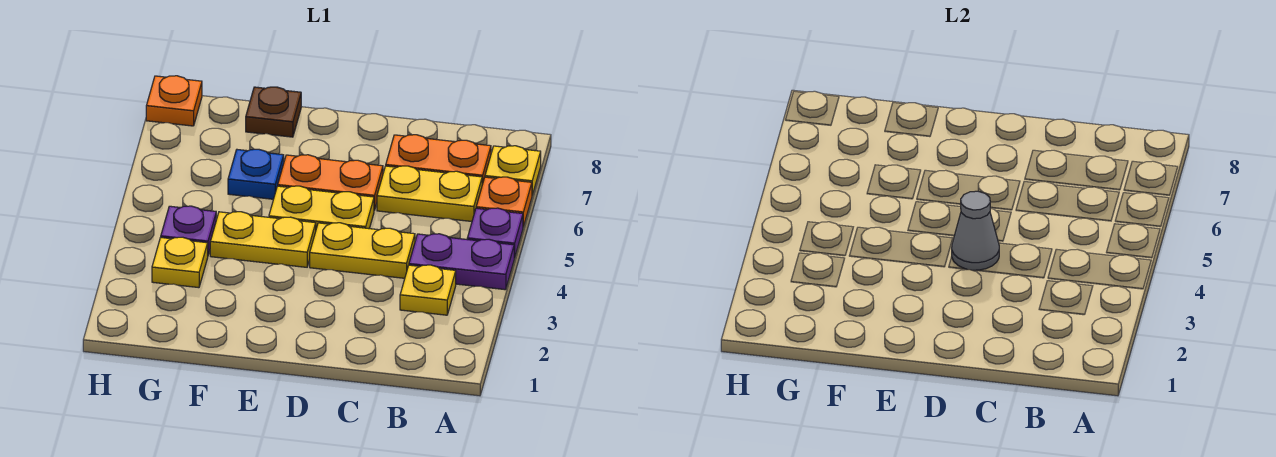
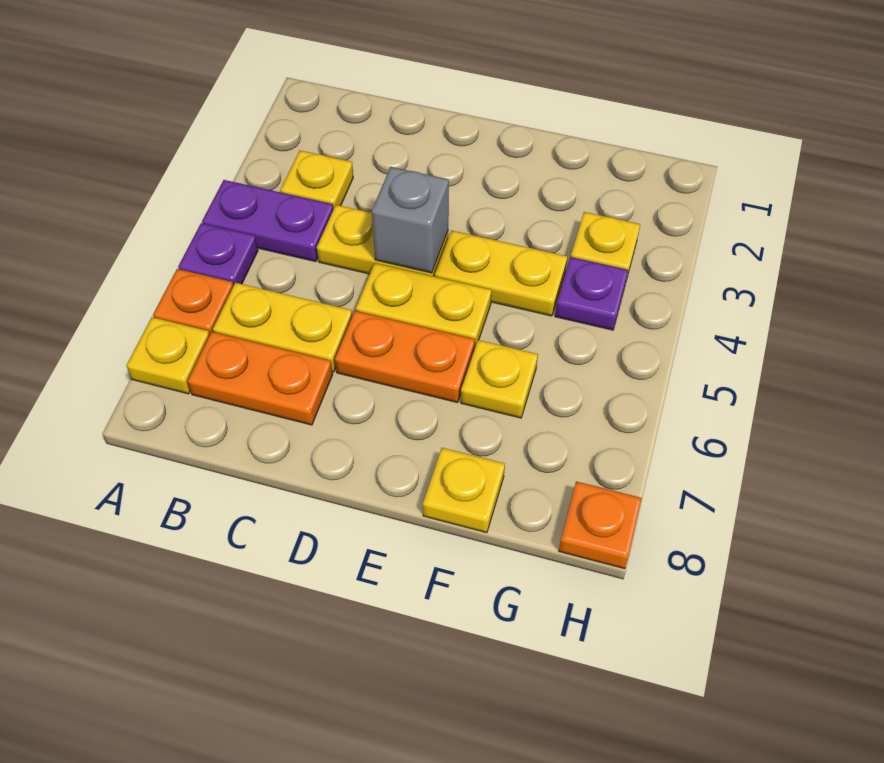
grey cone D4 level 2 -> grey brick D4 level 2
blue plate F6 level 1 -> yellow plate F6 level 1
brown plate F8 level 1 -> yellow plate F8 level 1

